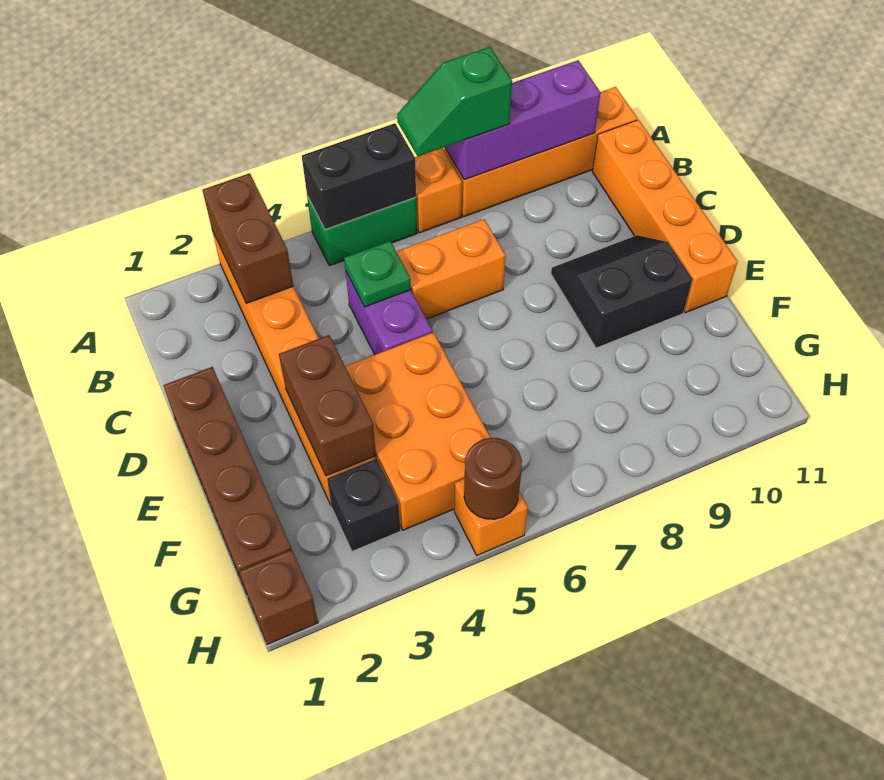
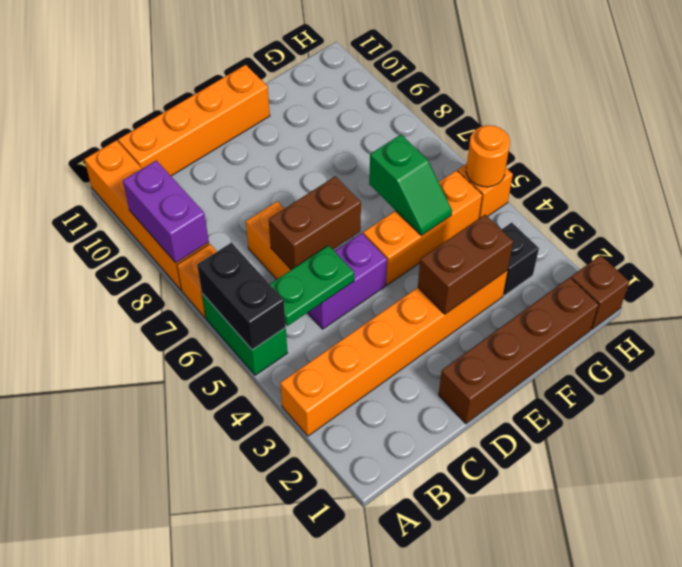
brown brick A3:B3 level 2 -> brown brick C6:D6 level 2
green slope A7:A8 level 3 top 8 -> green slope F5:F6 level 2 top 6
purple brick A8:A10 level 2 -> purple brick A8:A9 level 2
green plate C5 level 2 -> green plate B5:C5 level 2
black slope D9:E10 level 1 top E -> none
orange brick E4:G5 level 1 -> orange brick E5:G5 level 1
brown round brick H5 level 2 -> orange round brick H5 level 2

